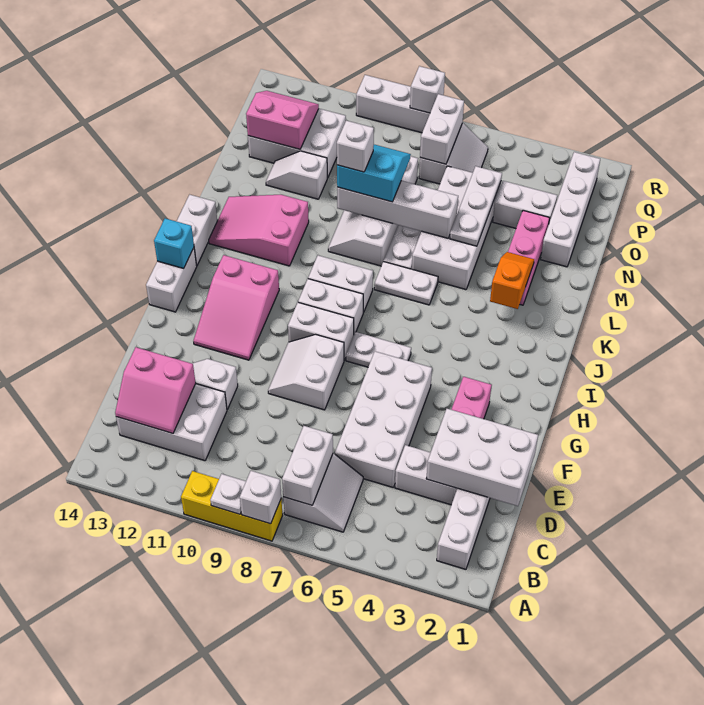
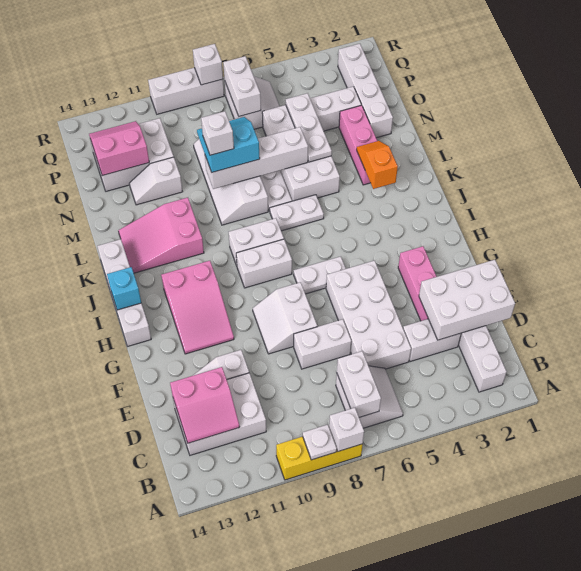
white brick H8:H9 level 1 -> white brick E7:E8 level 1

